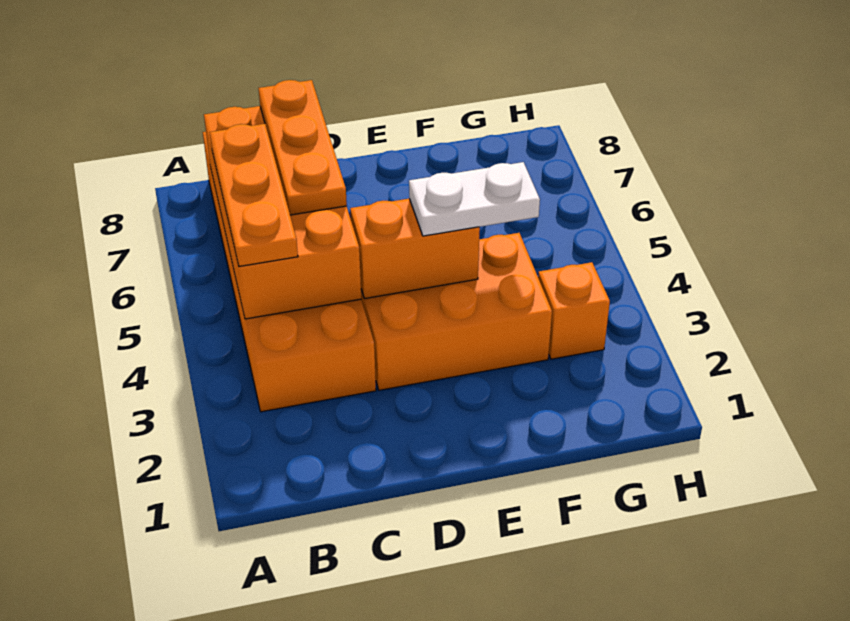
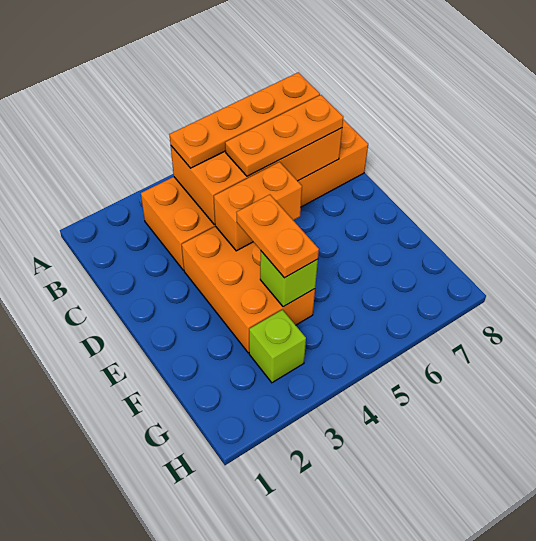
orange plate B4:B6 level 3 -> orange plate B4:B7 level 3
orange brick D4:E4 level 2 -> orange brick D4:D5 level 2
white plate E4:F4 level 3 -> orange plate E4:F4 level 3
none -> lime brick F4 level 2
orange brick G3 level 1 -> lime brick G3 level 1

